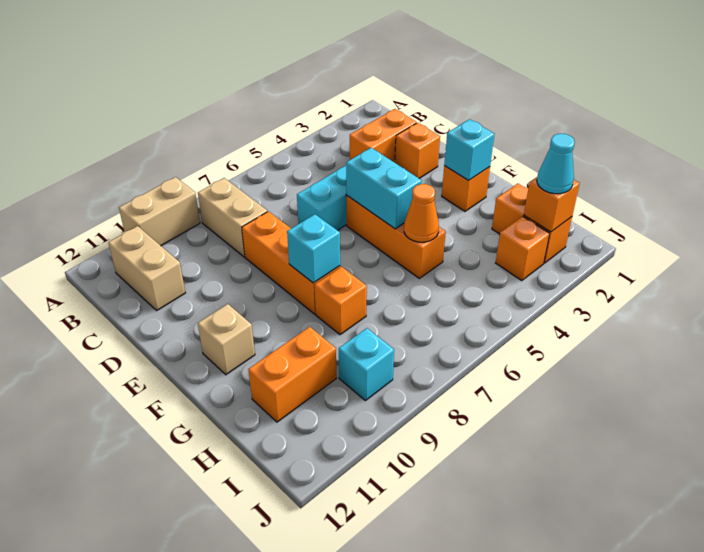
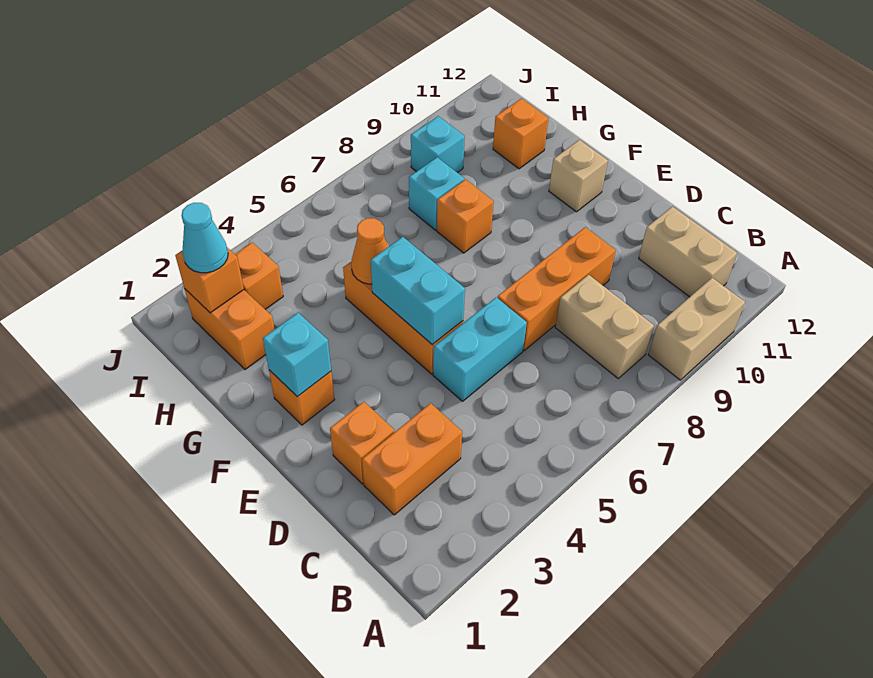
orange brick D8:F8 level 1 -> orange brick D7:D9 level 1
cyan brick F8 level 2 -> cyan brick H8 level 1
orange brick H10:H11 level 1 -> orange brick H11 level 1

